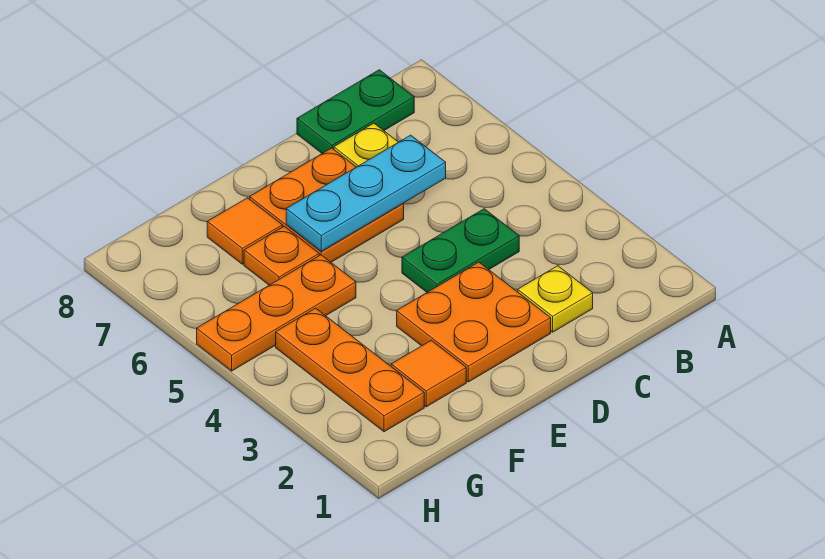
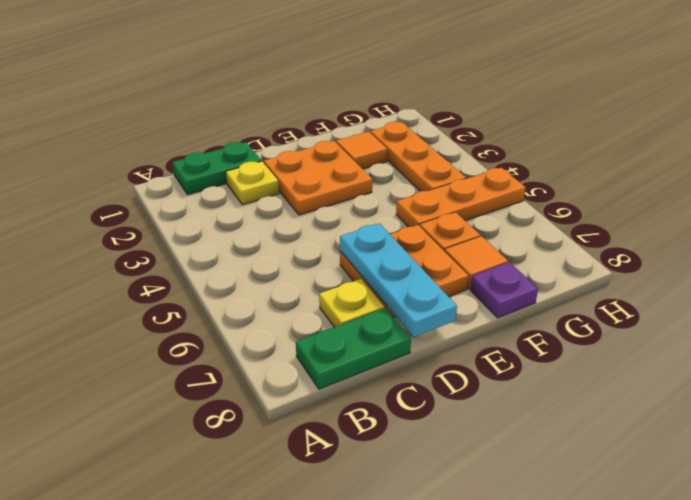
green plate C4:D4 level 1 -> green plate B1:C1 level 1
cyan plate C6:E6 level 2 -> cyan plate D6:D8 level 2
none -> purple plate F8 level 1

